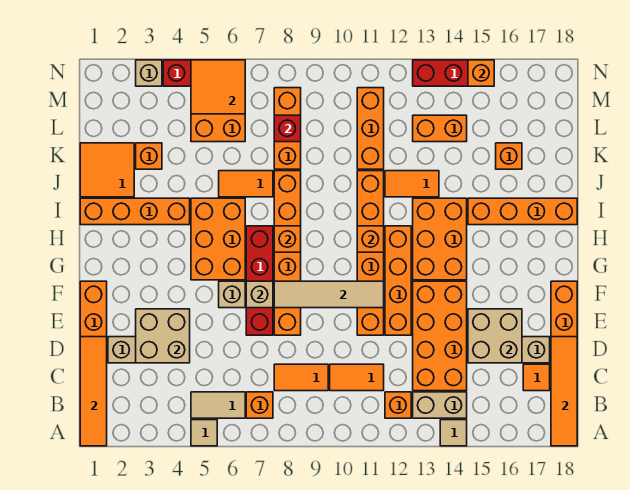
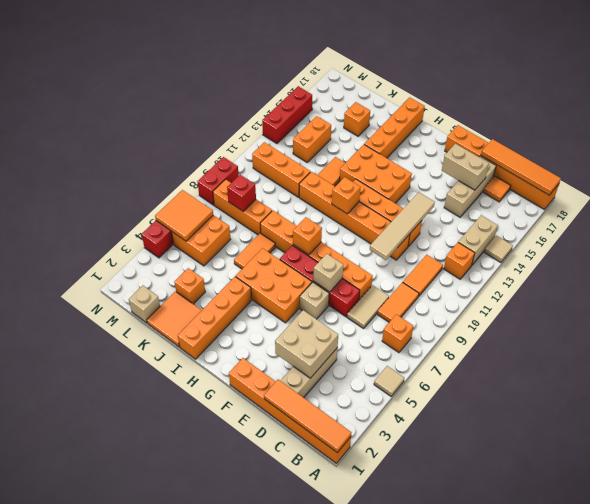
tan tile B5:B6 level 1 -> tan tile D7:D8 level 1
orange brick C13:F14 level 1 -> none
tan brick D15:E16 level 2 -> tan brick D16:E16 level 2
tan tile F8:F11 level 2 -> tan tile E10:E13 level 2
tan brick N3 level 1 -> tan brick L1 level 1
none -> red brick N8:N9 level 1
orange brick N15 level 2 -> none

